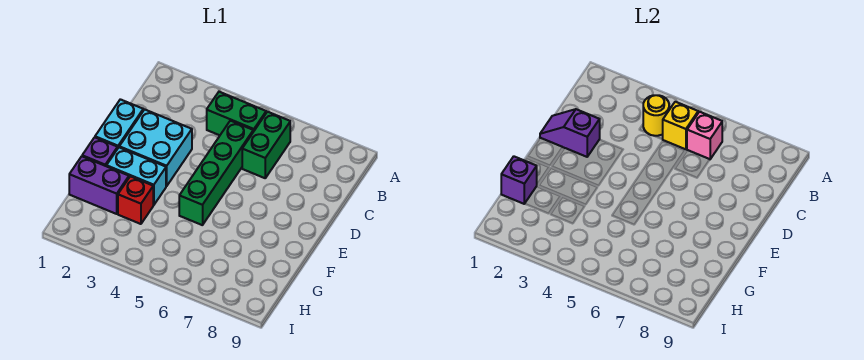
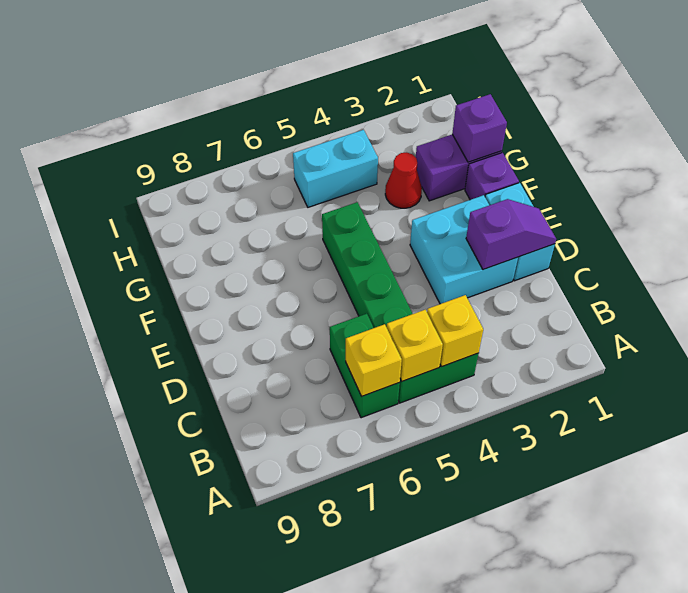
yellow round brick B4 level 2 -> yellow brick B4 level 2
pink brick B6 level 2 -> yellow brick B6 level 2
cyan brick F2:F3 level 1 -> cyan brick H4:H5 level 1
red brick G3 level 1 -> red cone G3 level 1

